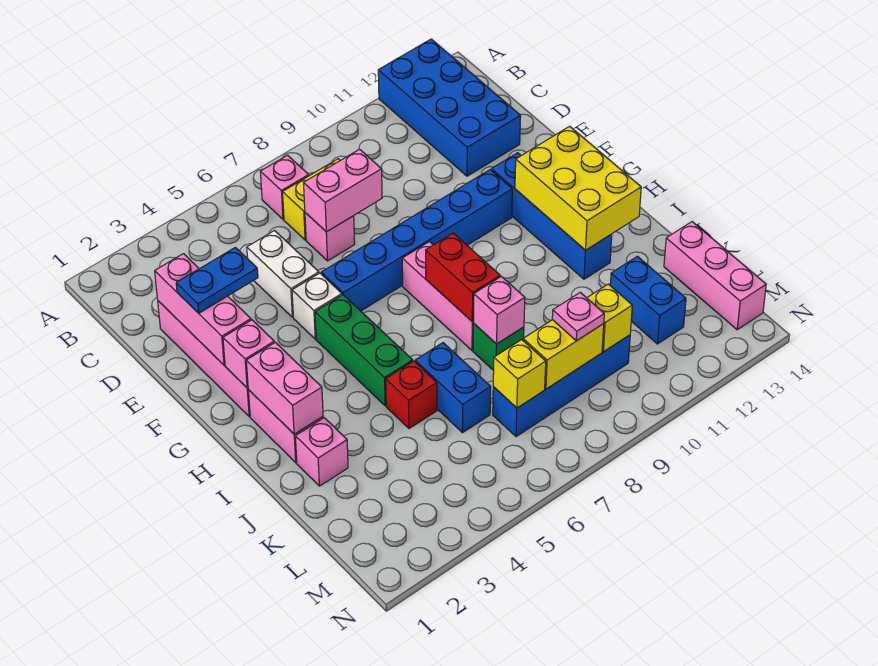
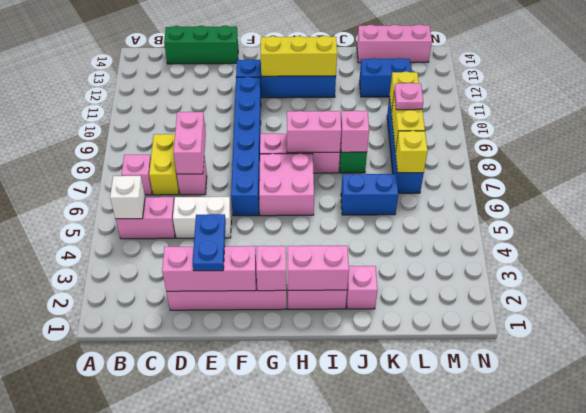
blue brick A12:D13 level 1 -> none
none -> pink brick B5:C5 level 1
white brick F5 level 1 -> white brick B5 level 2
green brick G5:I5 level 1 -> green brick C14:E14 level 1
none -> pink brick G6:H7 level 1
yellow brick G12:I13 level 2 -> yellow brick G12:I12 level 2
red brick H8:I8 level 2 -> pink brick H8:I8 level 2
red brick J5 level 1 -> none

